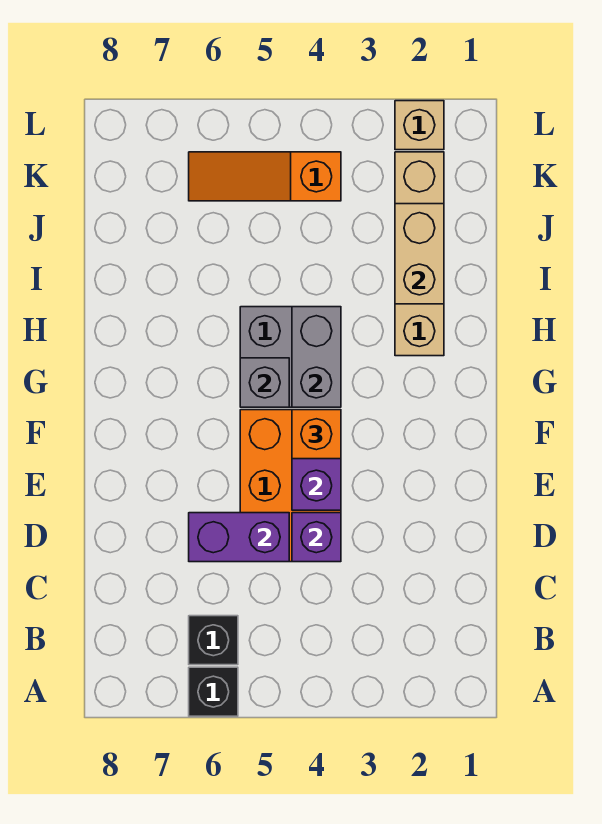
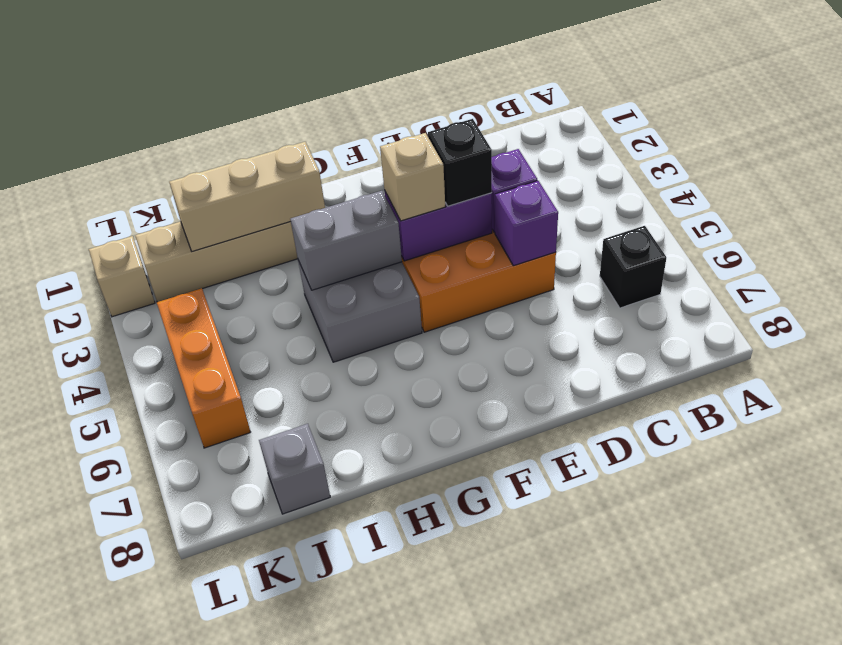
black brick A6 level 1 -> black brick E4 level 3
purple brick D5:D6 level 2 -> purple brick D5 level 2
orange brick F4 level 3 -> tan brick F4 level 3
grey brick G5 level 2 -> grey brick J8 level 1
tan brick I2:J2 level 2 -> tan brick H2:J2 level 2
orange slope K4:K6 level 1 top 4 -> orange brick K4:K6 level 1

